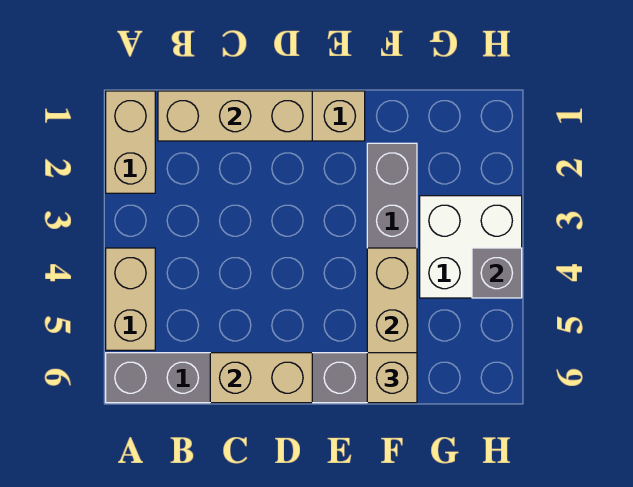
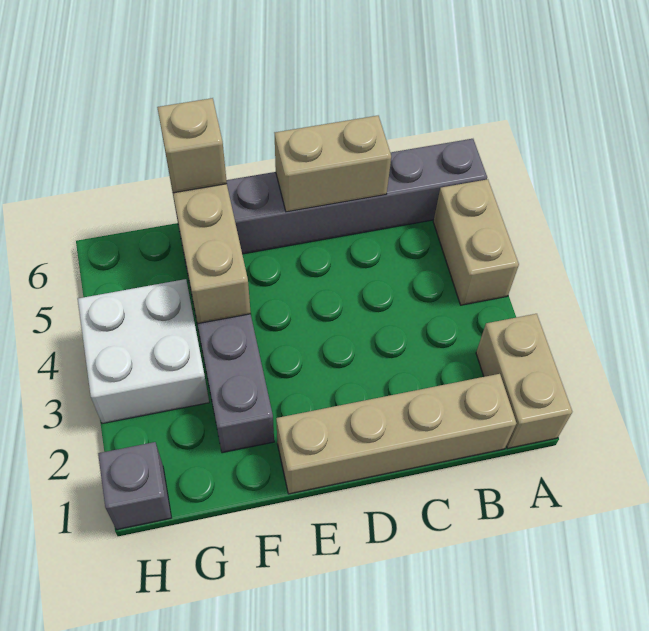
tan brick B1:D1 level 2 -> none
grey brick H4 level 2 -> grey brick H1 level 1

